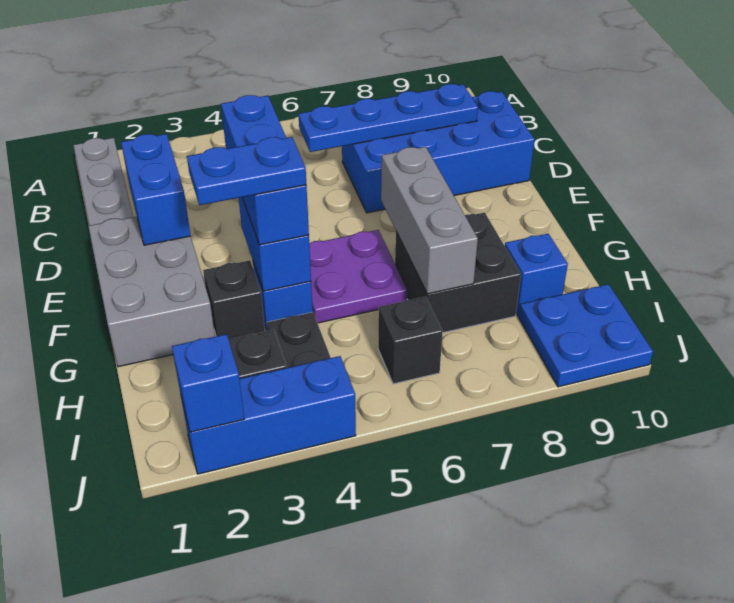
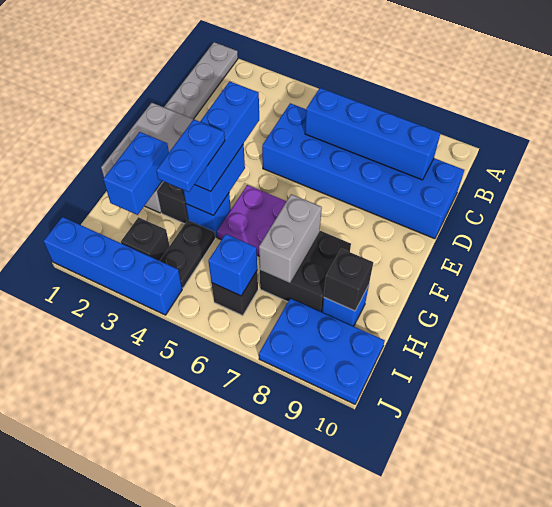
blue plate C6:C9 level 2 -> blue brick C6:C9 level 2
blue brick C7:D10 level 1 -> blue brick C5:D10 level 1
blue brick D2:E2 level 2 -> blue brick G2:H2 level 2
grey brick F7:H7 level 2 -> grey brick G7:H7 level 2
blue plate G3:G4 level 4 -> blue plate G4:H4 level 4
none -> black brick H9 level 2
blue plate I9:J10 level 1 -> blue plate I8:J10 level 1
blue brick J2:J4 level 1 -> blue brick J1:J4 level 1
blue brick J2 level 2 -> blue brick I6 level 2

